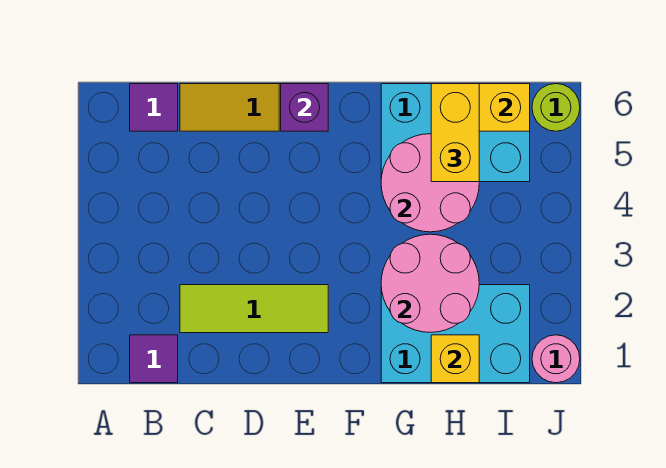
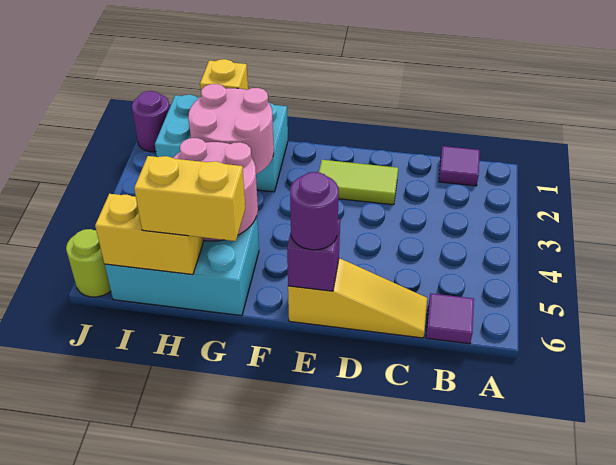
lime tile C2:E2 level 1 -> lime tile D2:E2 level 1
none -> purple round brick E6 level 3
yellow brick H5:H6 level 3 -> yellow brick G6:H6 level 3
pink round brick J1 level 1 -> purple round brick J1 level 1

